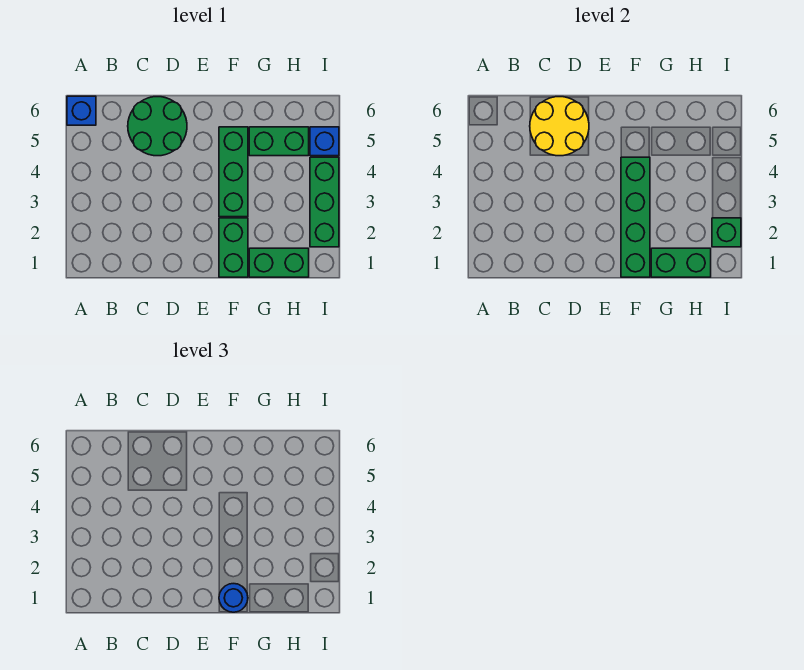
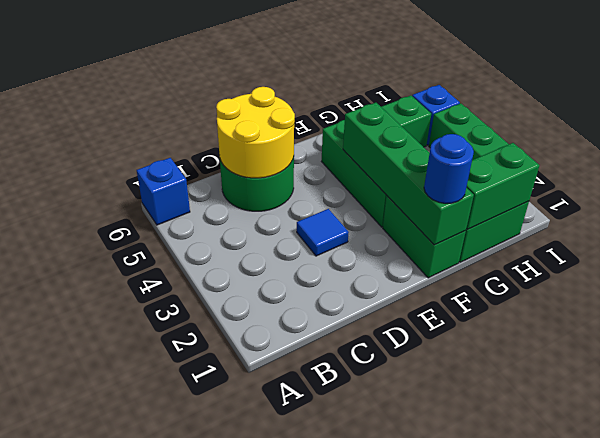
none -> blue tile D3 level 1
green brick I2 level 2 -> none

